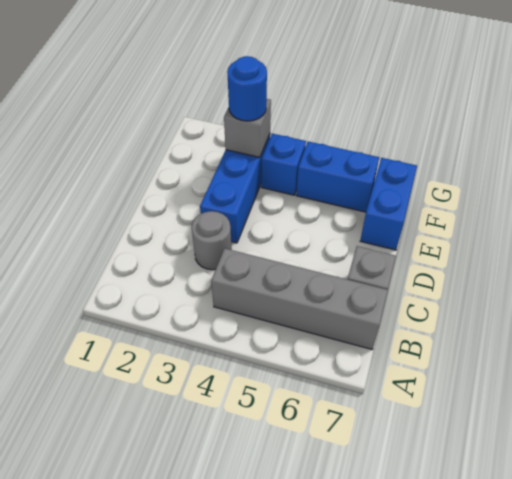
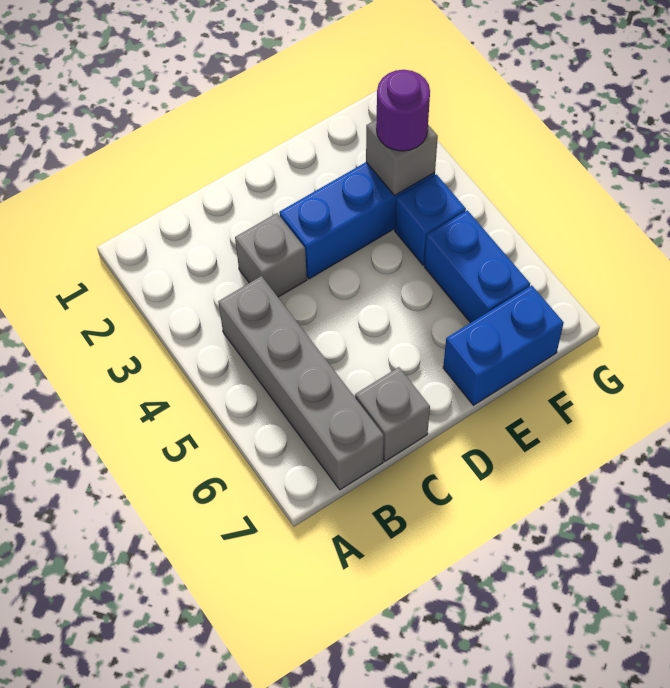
grey round brick C3 level 1 -> grey brick C3 level 1
blue round brick F3 level 3 -> purple round brick F3 level 3

